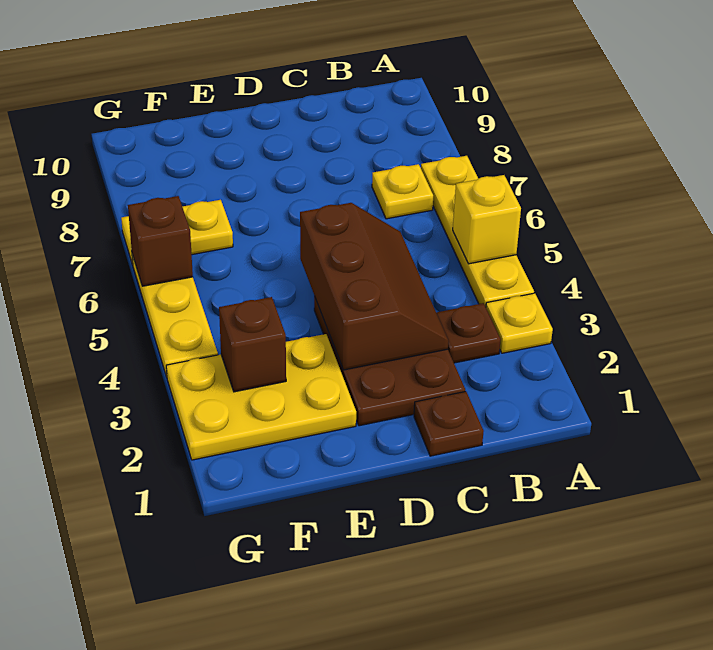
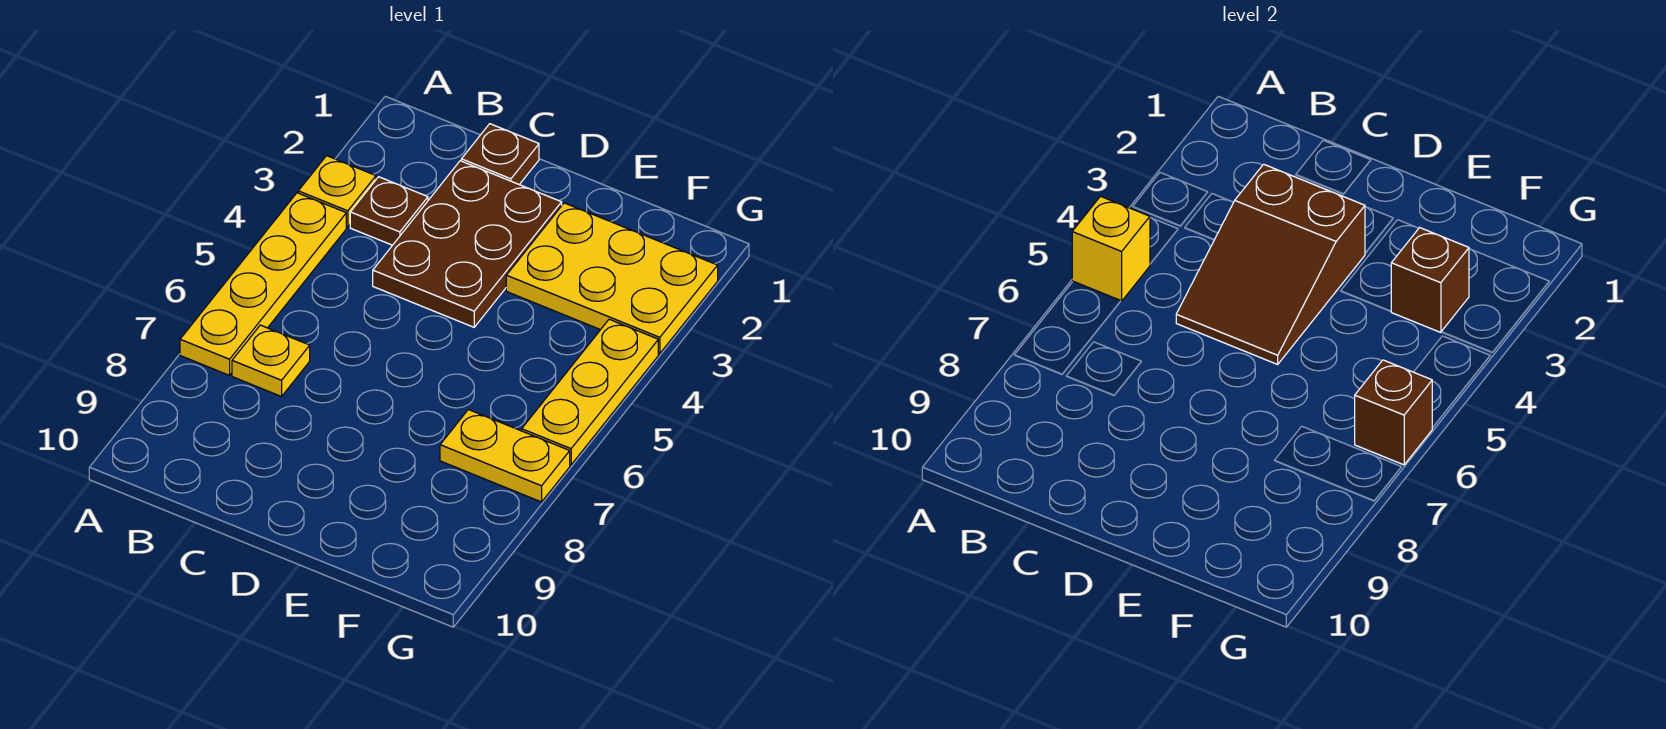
brown slope C3:D5 level 2 top D -> brown slope C3:D5 level 2 top 3

